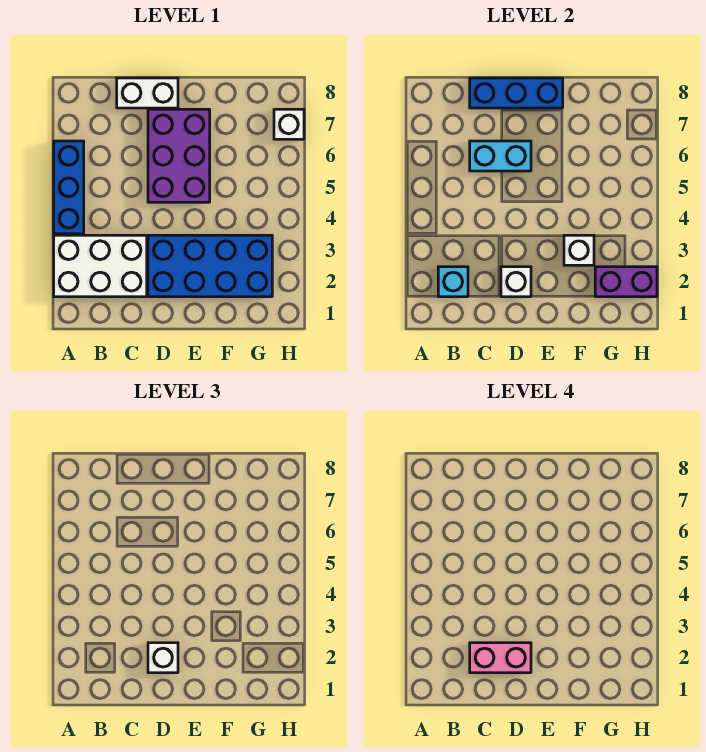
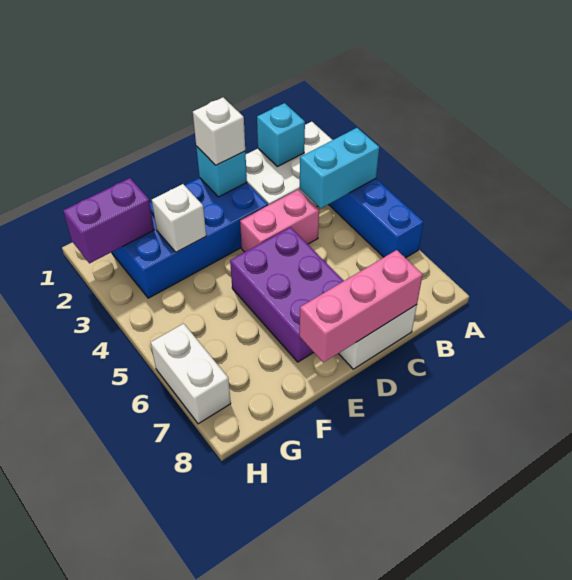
pink brick C2:D2 level 4 -> pink brick C4:D4 level 1
cyan brick C6:D6 level 2 -> cyan brick A4:B4 level 2
blue brick C8:E8 level 2 -> pink brick C8:E8 level 2
white brick D2 level 2 -> cyan brick D2 level 2
white brick H7 level 1 -> white brick H6:H7 level 1

